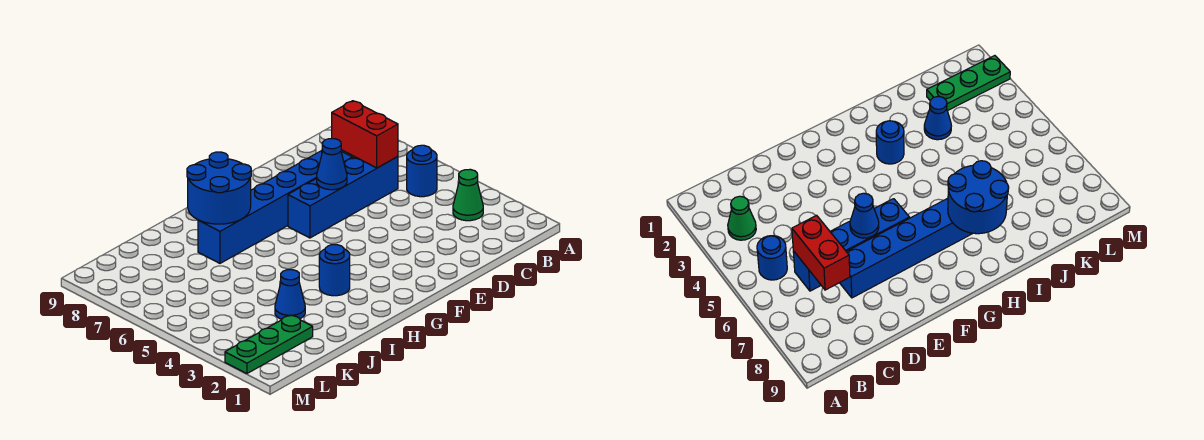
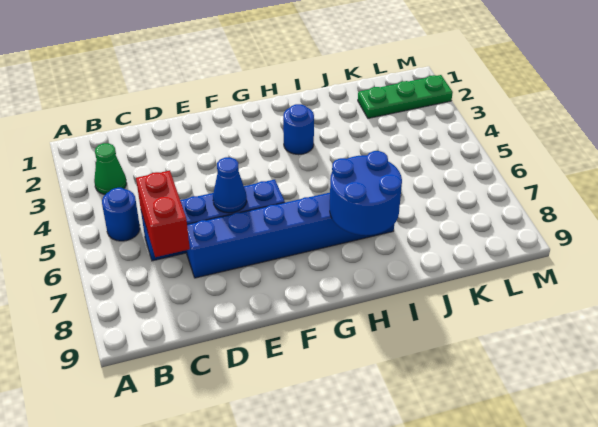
blue cone J3 level 1 -> none

